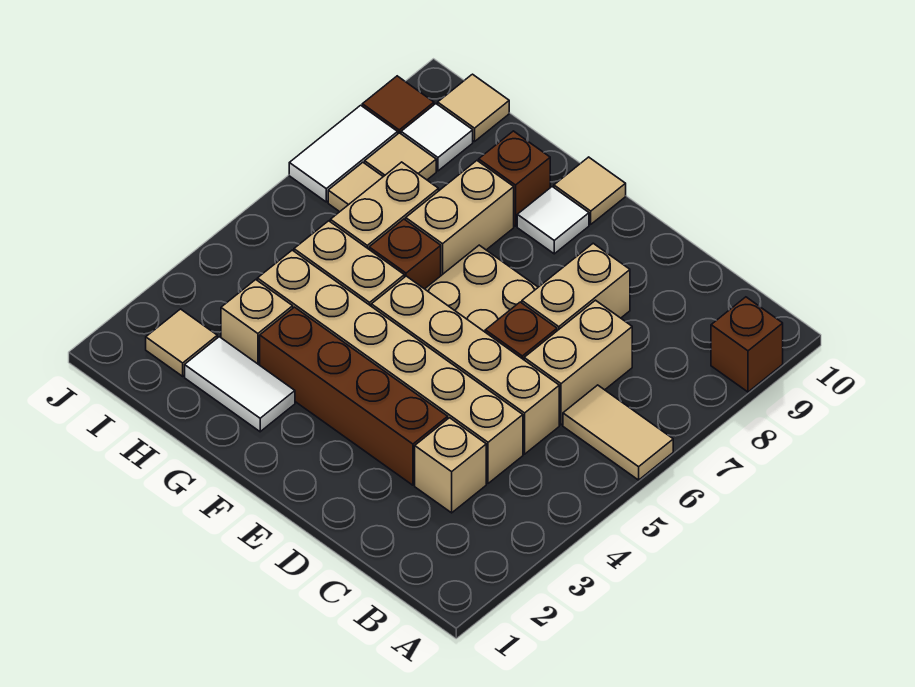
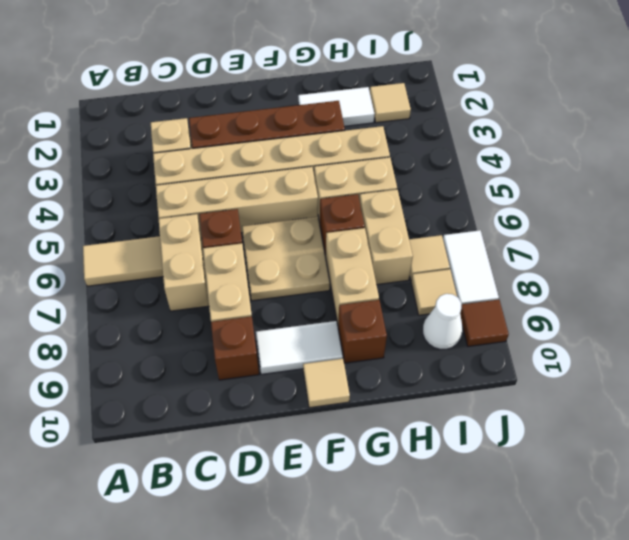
brown brick A9 level 1 -> brown brick D9 level 1
white tile F9 level 1 -> white tile E9:F9 level 1
tan brick H3 level 1 -> none
white tile I9 level 1 -> white cone I9 level 1
tan tile I10 level 1 -> none

